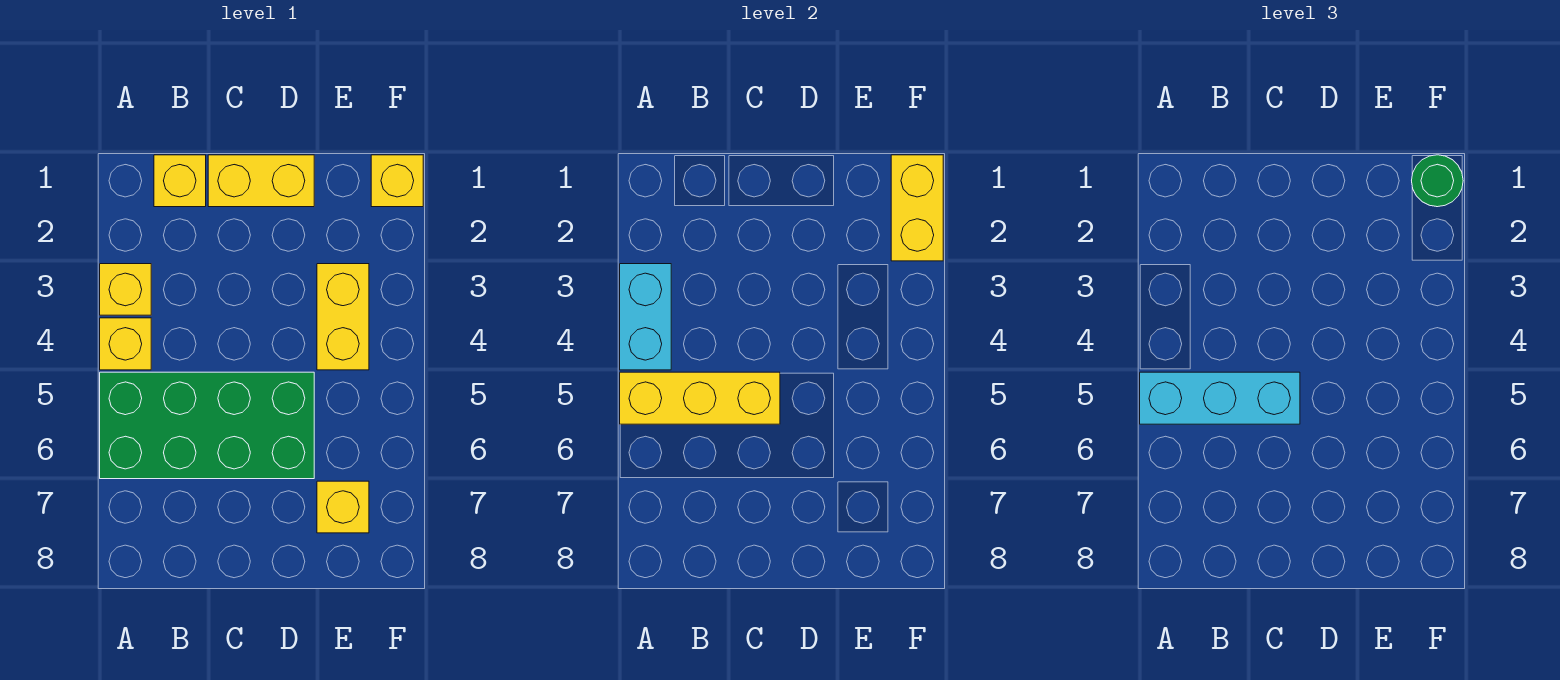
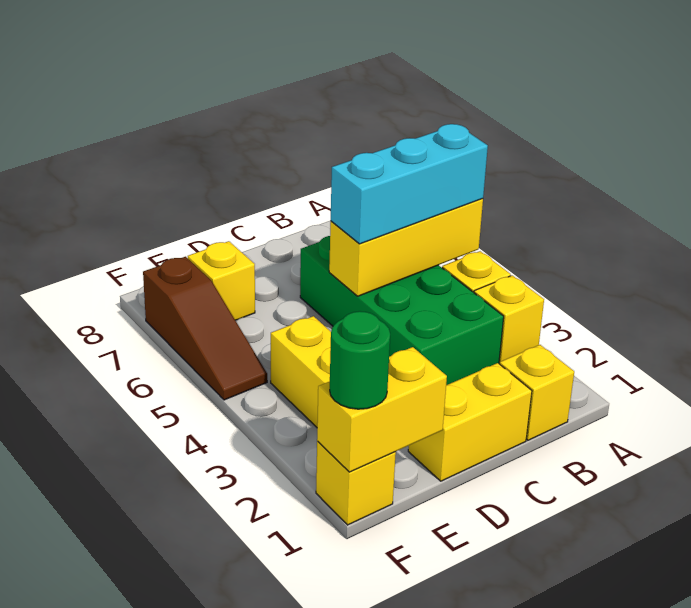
cyan brick A3:A4 level 2 -> none
green brick A5:D6 level 1 -> green brick B3:C6 level 1
yellow brick F1:F2 level 2 -> yellow brick E1:F1 level 2
none -> brown slope F5:F7 level 1 top 7

